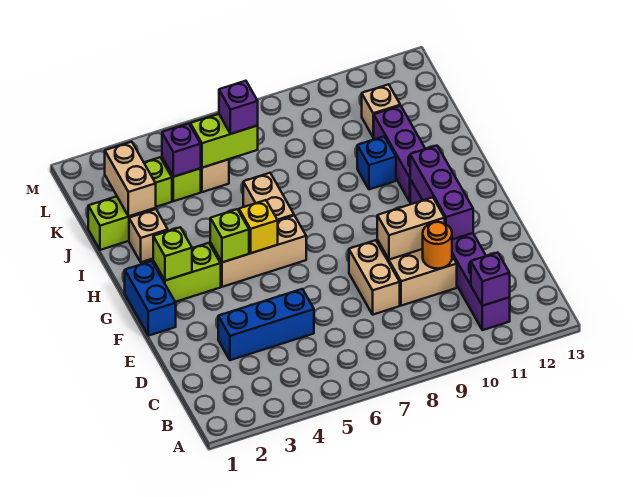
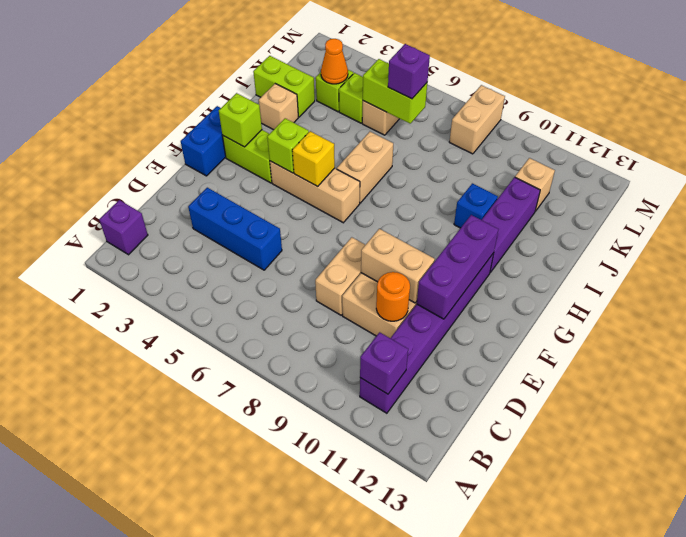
tan brick J2:K2 level 2 -> tan brick L8:M8 level 1
none -> orange cone K3 level 2
purple brick K4 level 2 -> purple brick B1 level 1

